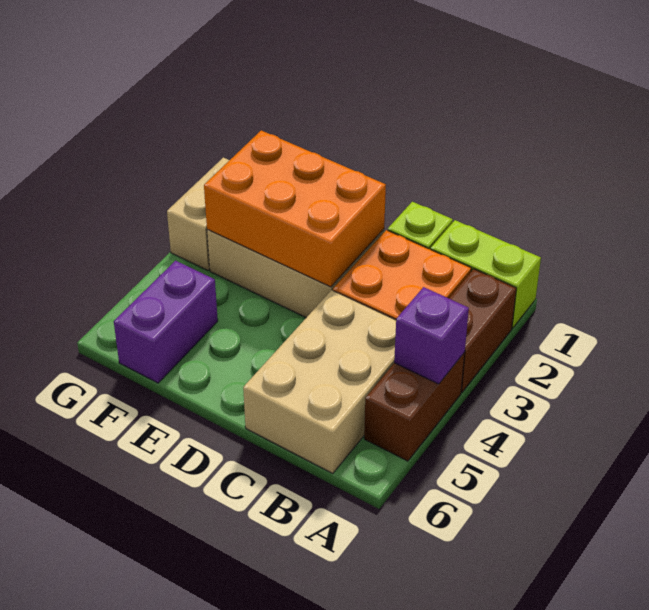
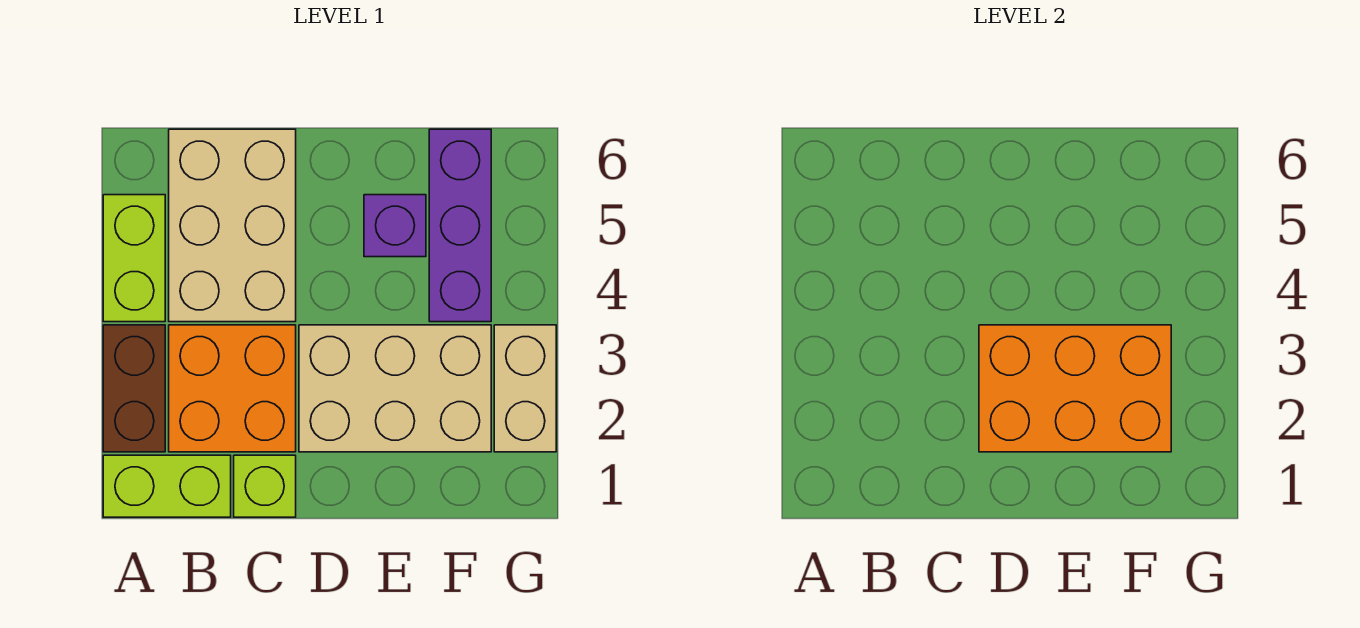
brown brick A4:A5 level 1 -> lime brick A4:A5 level 1
purple brick A4 level 2 -> purple brick E5 level 1
purple brick F5:F6 level 1 -> purple brick F4:F6 level 1

